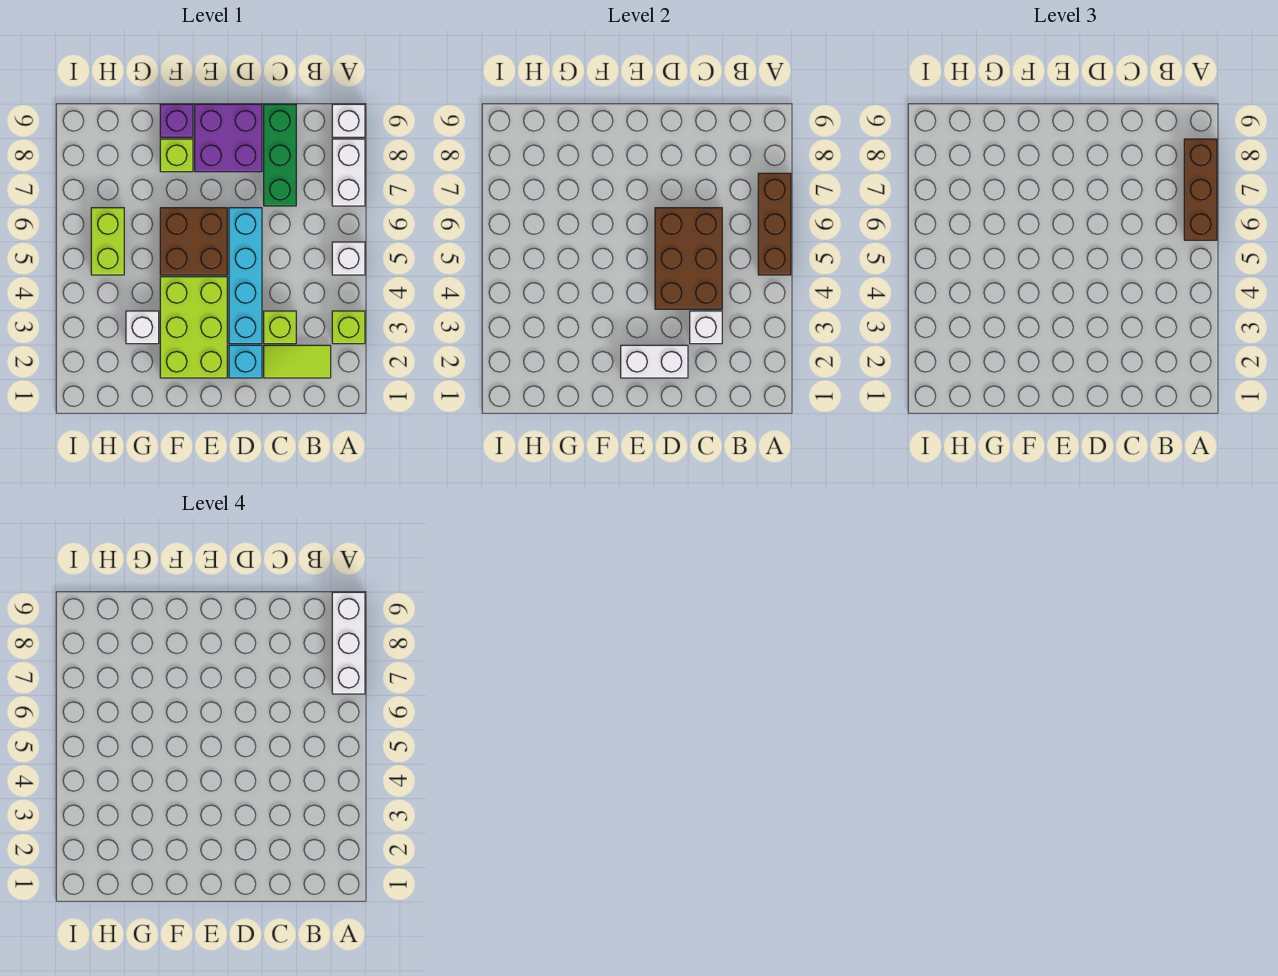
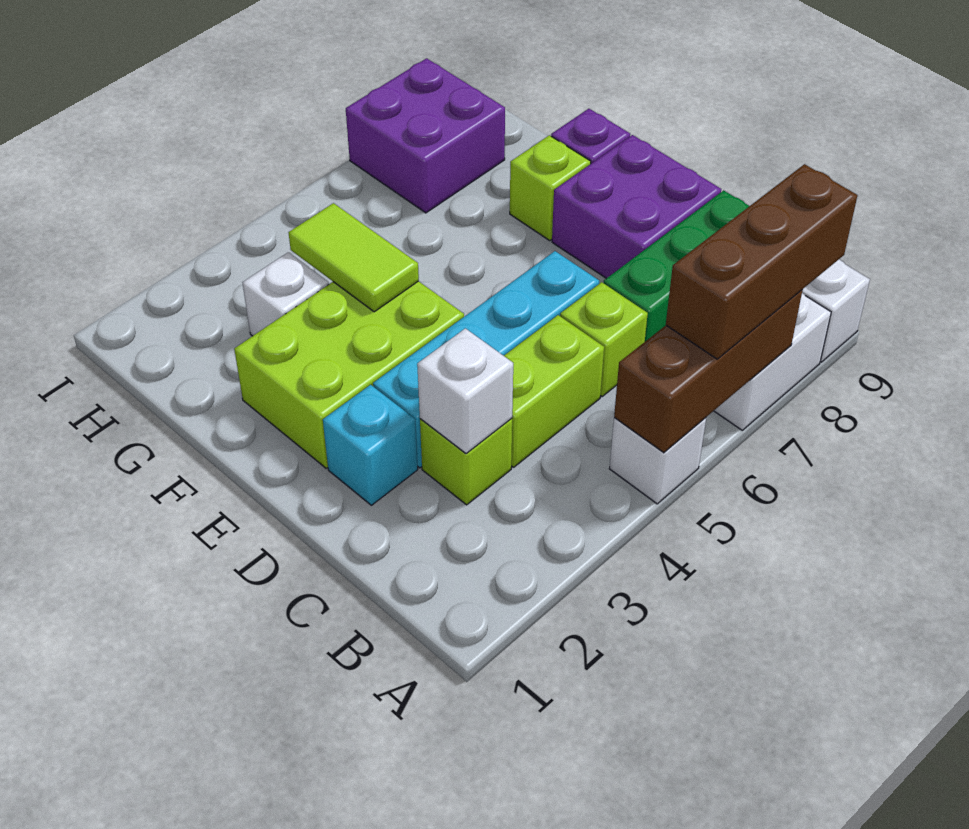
lime brick A3 level 1 -> lime brick C6 level 1
white brick A7:A9 level 4 -> none
lime tile B2:C2 level 1 -> lime tile F4:G4 level 2
brown brick C4:D6 level 2 -> none
white brick D2:E2 level 2 -> none
brown brick E5:F6 level 1 -> none
lime brick H5:H6 level 1 -> lime brick C4:C5 level 1
none -> purple brick H7:I8 level 1

